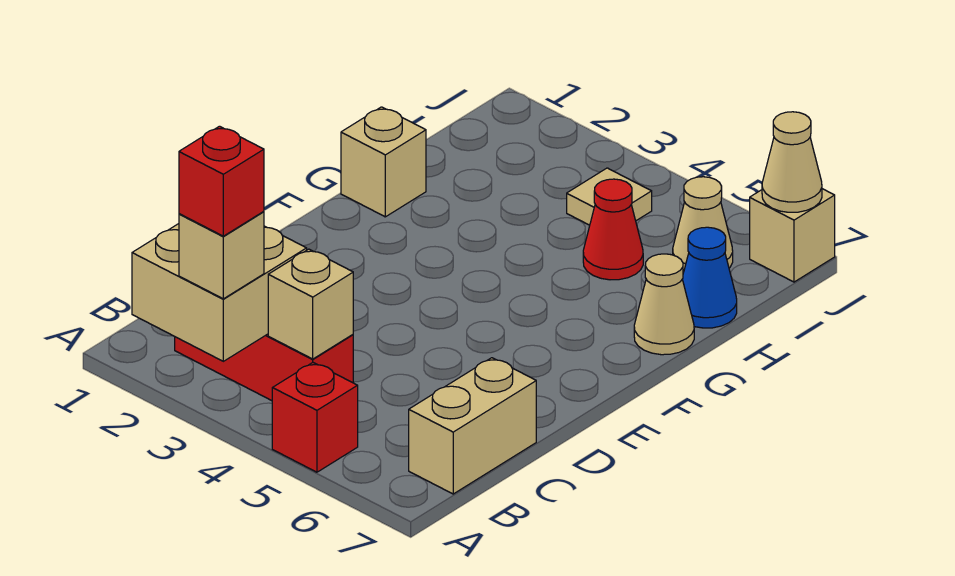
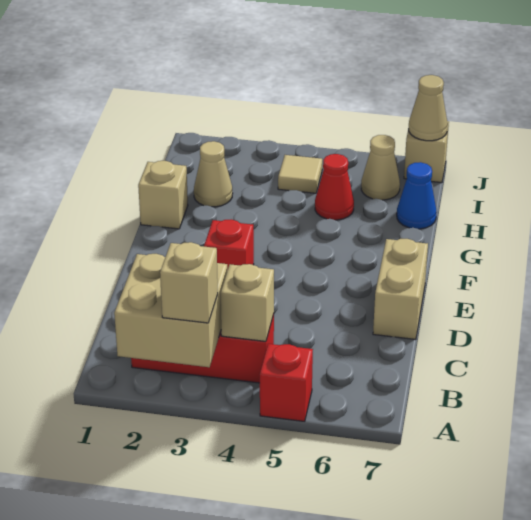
red brick A3 level 4 -> red brick E3 level 1
tan brick B7:C7 level 1 -> tan brick D7:E7 level 1
tan cone G7 level 1 -> tan cone H2 level 1

